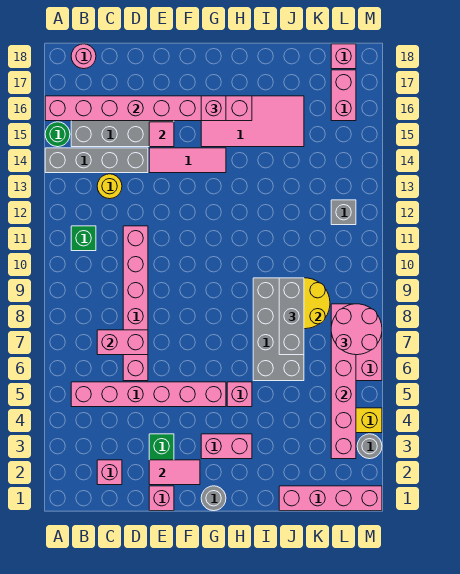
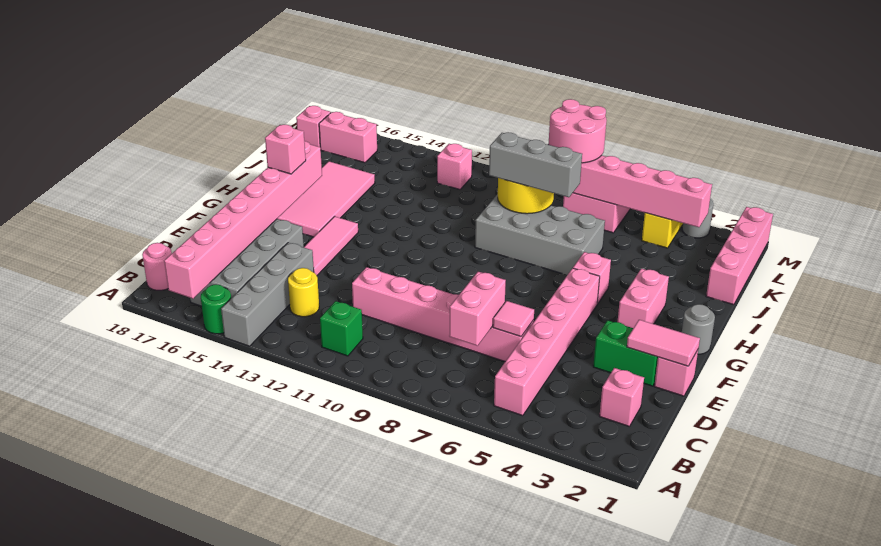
pink tile E2:F2 level 2 -> pink tile E1:E2 level 2
pink tile E15 level 2 -> pink tile D6 level 2
grey brick L12 level 1 -> pink brick L12 level 1

